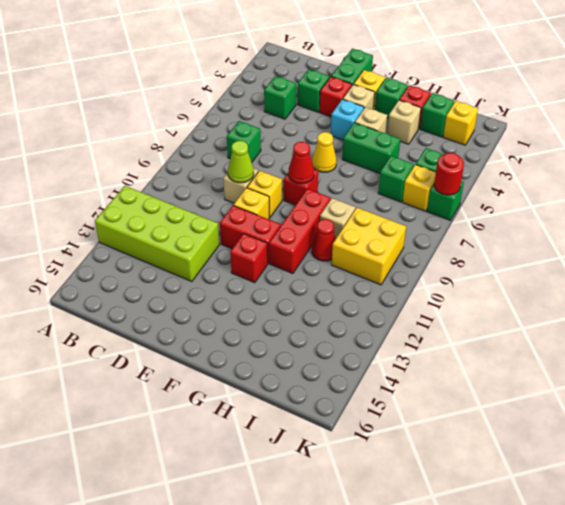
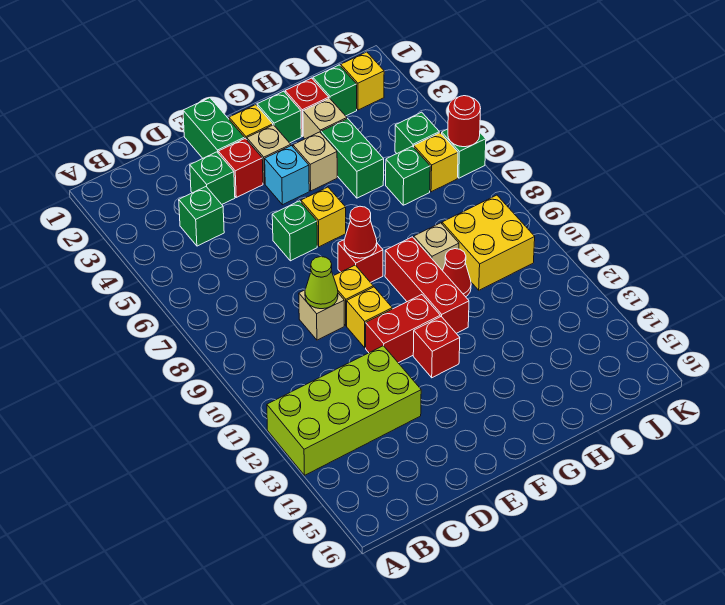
green brick C7 level 1 -> green brick E6 level 1
yellow cone F6 level 1 -> yellow brick F6 level 1
green brick G5:H5 level 1 -> green brick H4:H5 level 1

